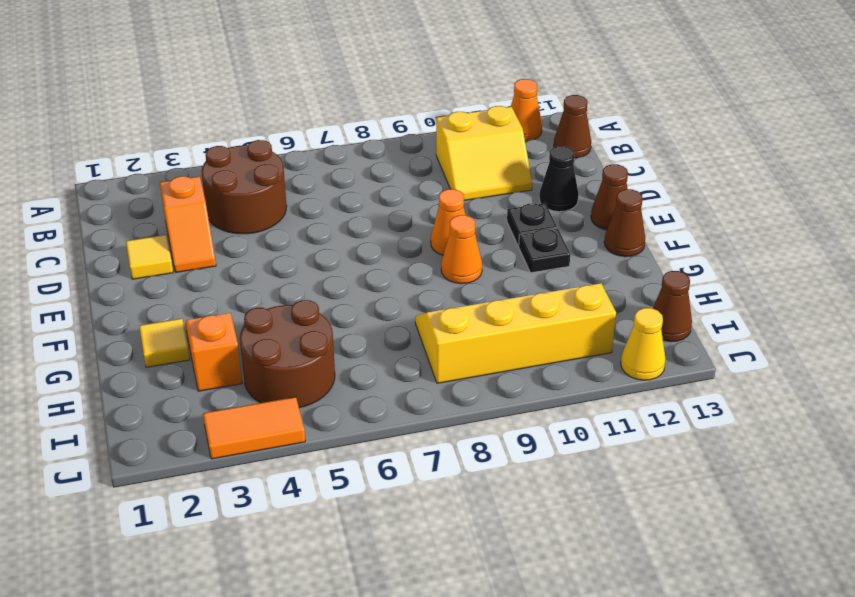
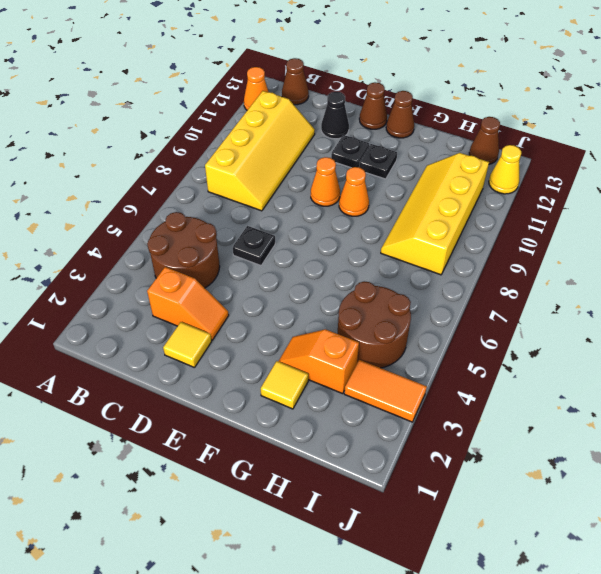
yellow slope B10:C11 level 1 top B -> yellow slope B8:C11 level 1 top B
none -> black plate D6 level 1
orange tile J3:J4 level 1 -> orange tile I3:J3 level 1

